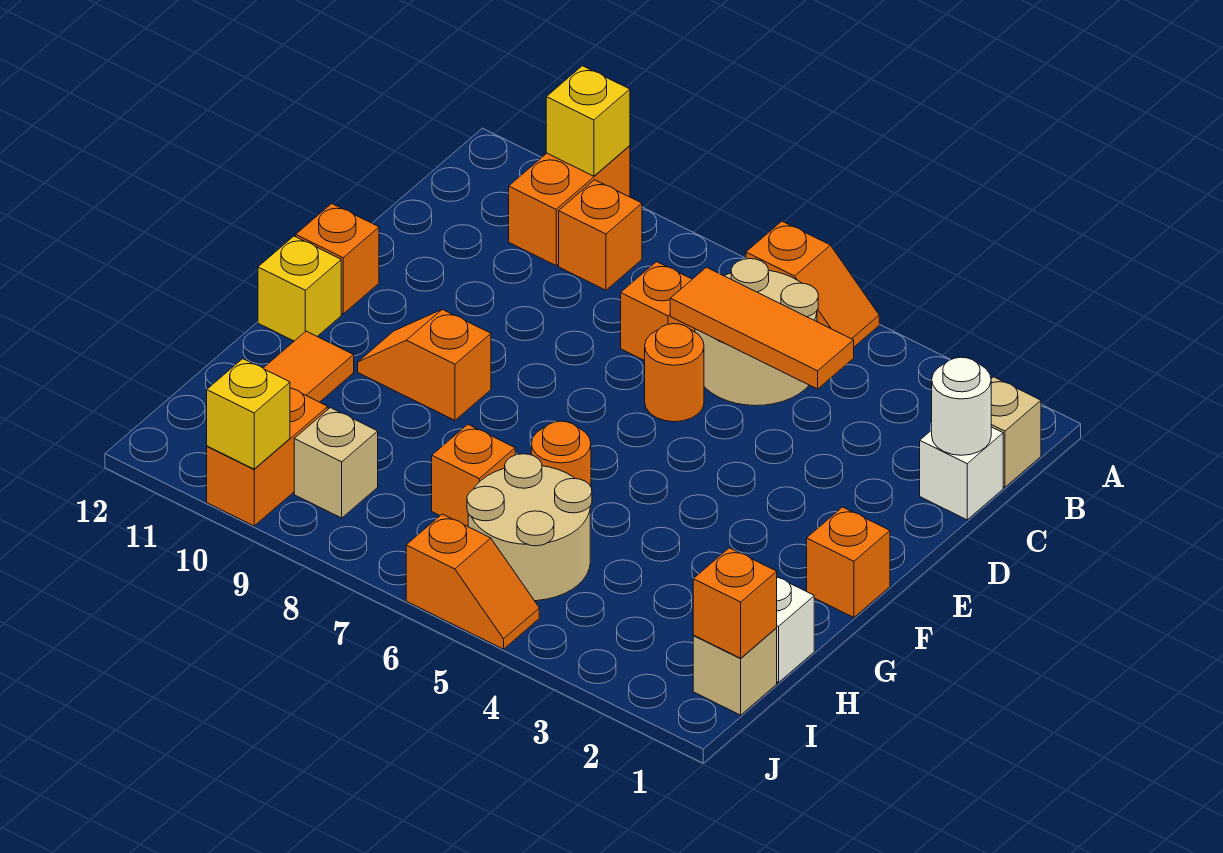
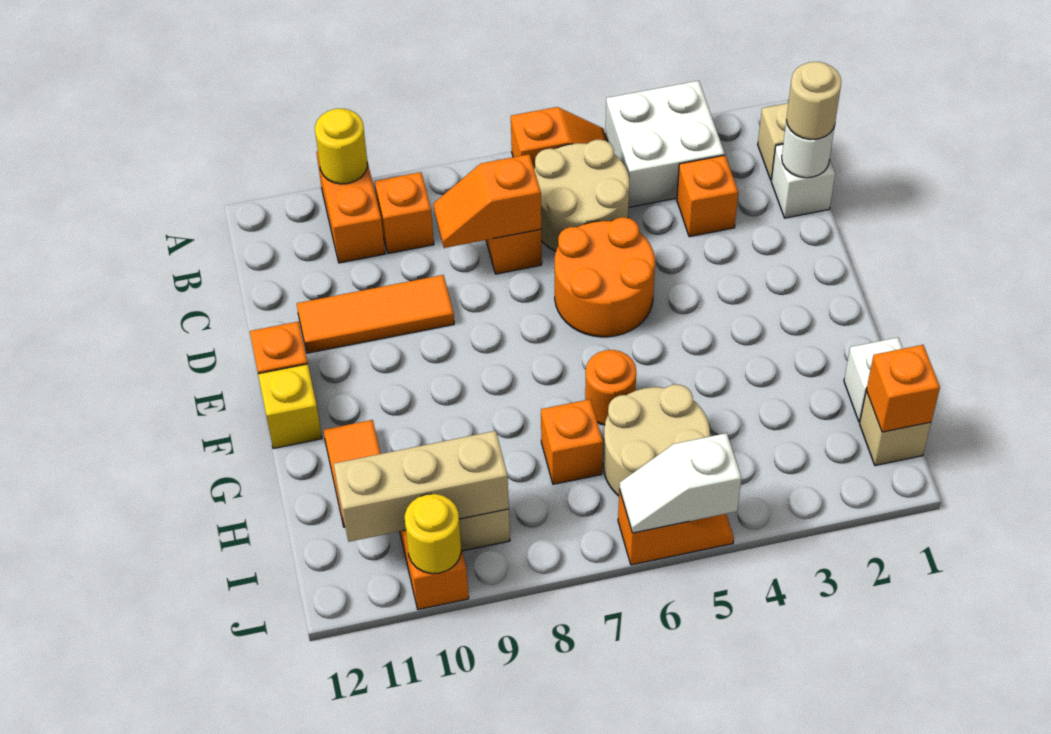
none -> white brick A3:B4 level 1
yellow brick A10 level 2 -> yellow round brick A10 level 2
none -> tan round brick C1 level 3
orange tile C4:C6 level 2 -> orange tile D9:D11 level 1
orange round brick D6 level 1 -> orange round brick D5:E6 level 1
orange brick F1 level 1 -> orange brick C3 level 1
orange slope F9:F10 level 1 top 9 -> orange slope C7:C8 level 2 top 7
none -> tan brick I9:I11 level 2
none -> white slope J5:J6 level 2 top 5
yellow brick J10 level 2 -> yellow round brick J10 level 2

